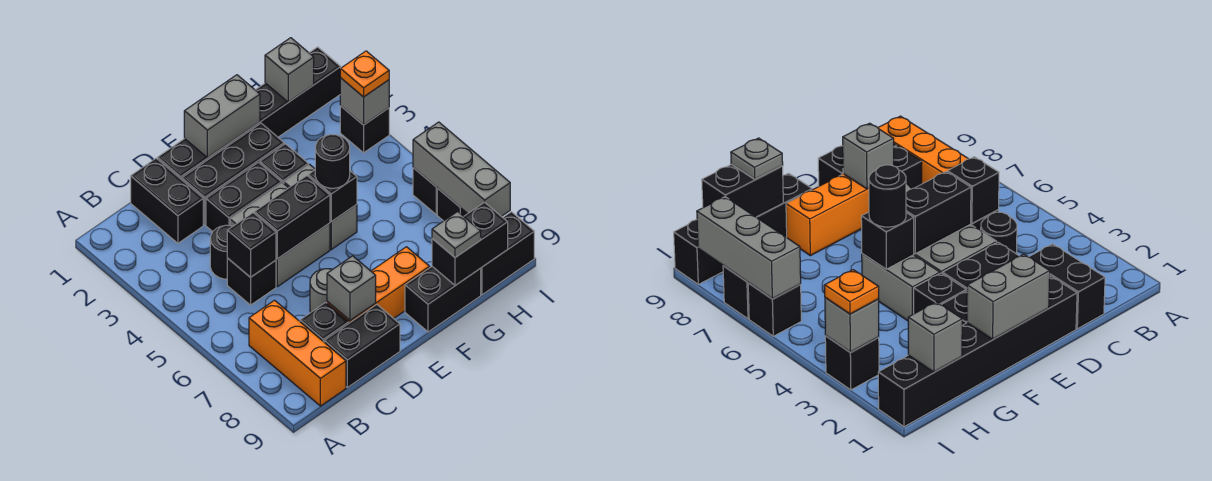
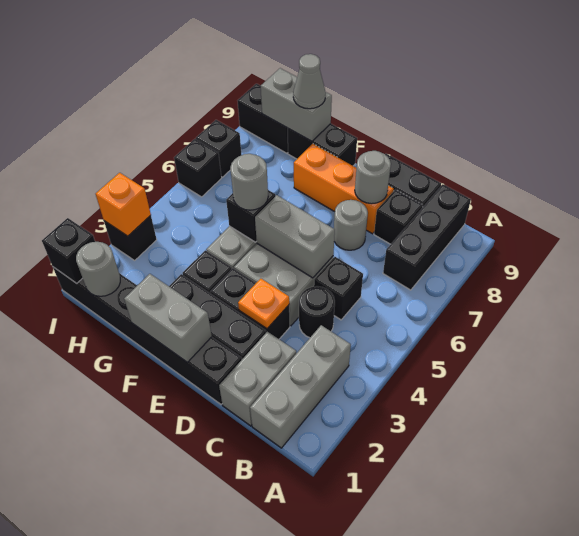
orange brick B7:B9 level 1 -> black brick B7:B9 level 1
black brick C1:C2 level 1 -> grey brick C1:C2 level 1
black brick C5 level 2 -> black brick I1 level 2
black brick D5:E5 level 2 -> grey brick D5:E5 level 2
grey brick D8 level 2 -> grey round brick D8 level 2
black round brick F5 level 3 -> grey round brick F5 level 3
black brick G9:H9 level 2 -> grey brick G9:H9 level 2
grey plate G9 level 3 -> grey cone G9 level 3
grey brick H1 level 2 -> grey round brick H1 level 2
grey brick I3 level 2 -> orange brick I3 level 2
orange plate I3 level 3 -> orange plate D3 level 2
grey brick I6:I8 level 2 -> grey brick B1:B3 level 1

